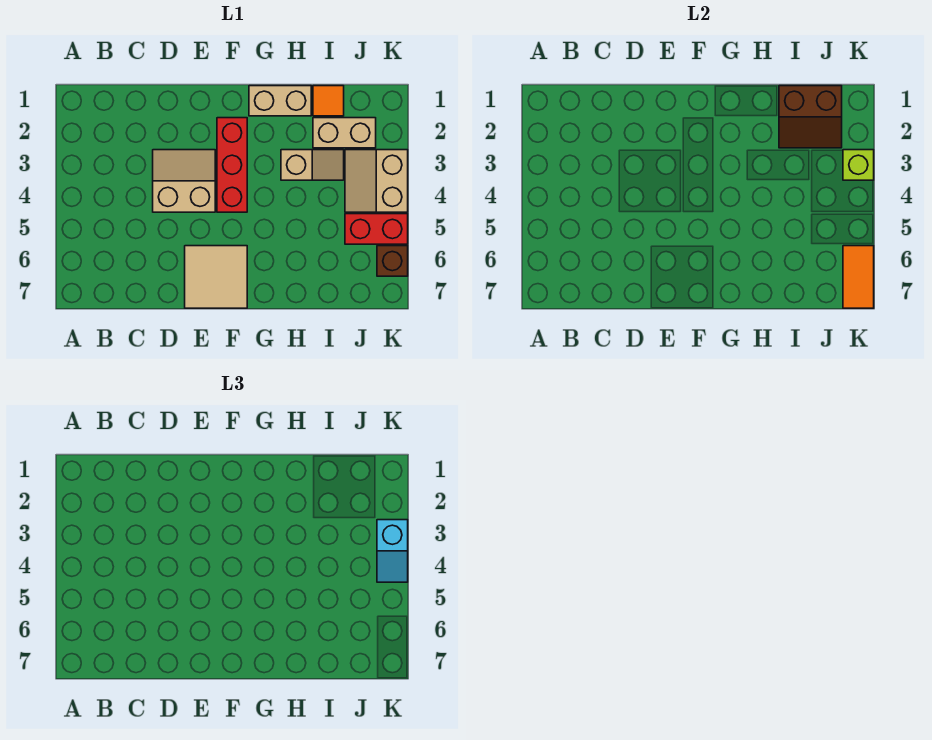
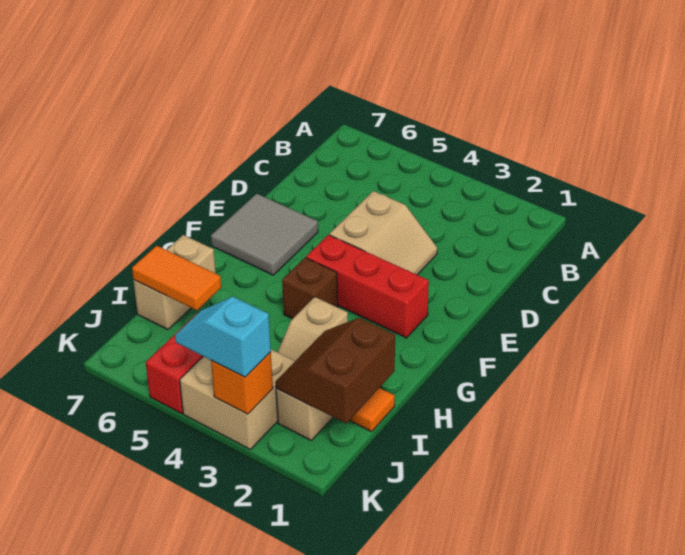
tan tile E6:F7 level 1 -> grey tile E6:F7 level 1
tan brick G1:H1 level 1 -> tan brick H7:I7 level 1
tan slope J3:K4 level 1 top K -> tan brick J3:K4 level 1
lime brick K3 level 2 -> orange brick K3 level 2
brown brick K6 level 1 -> brown brick G4 level 1
orange tile K6:K7 level 2 -> orange tile I6:I7 level 2

